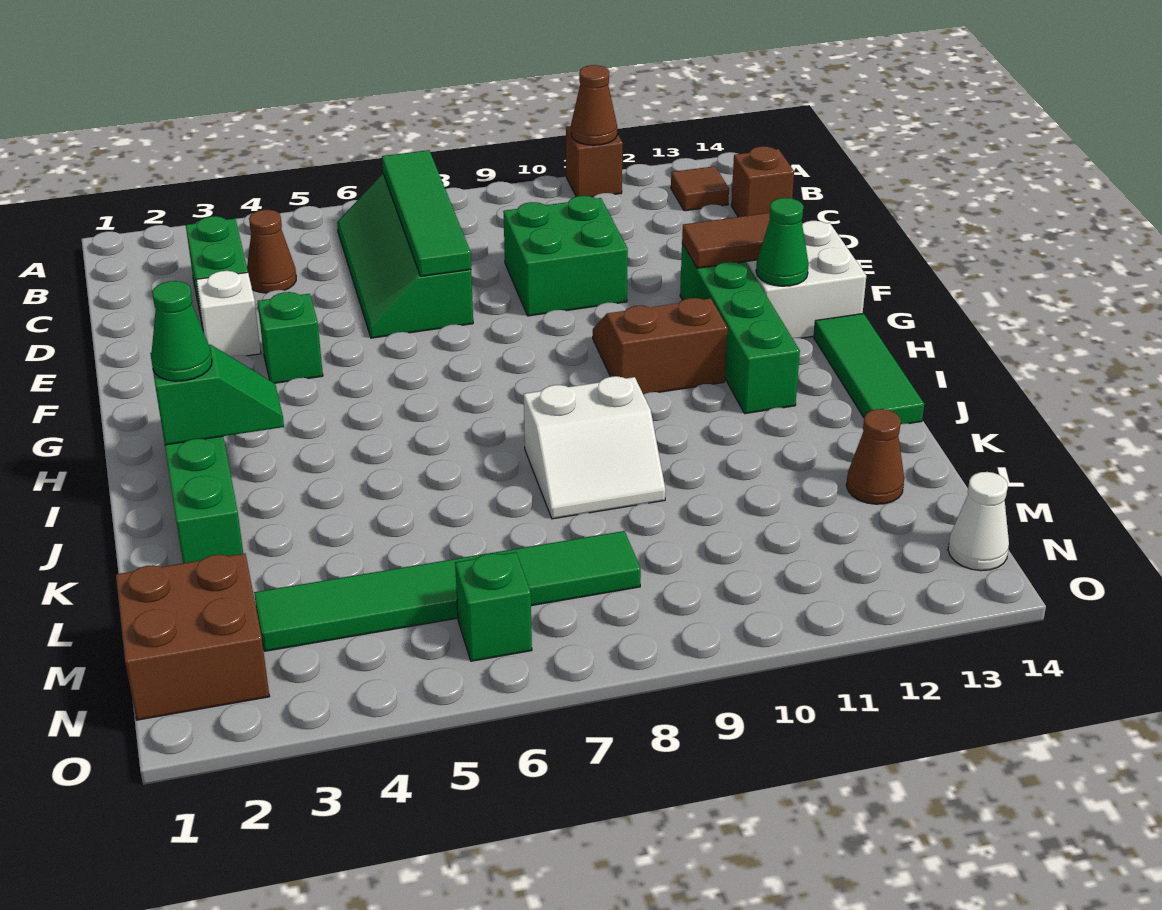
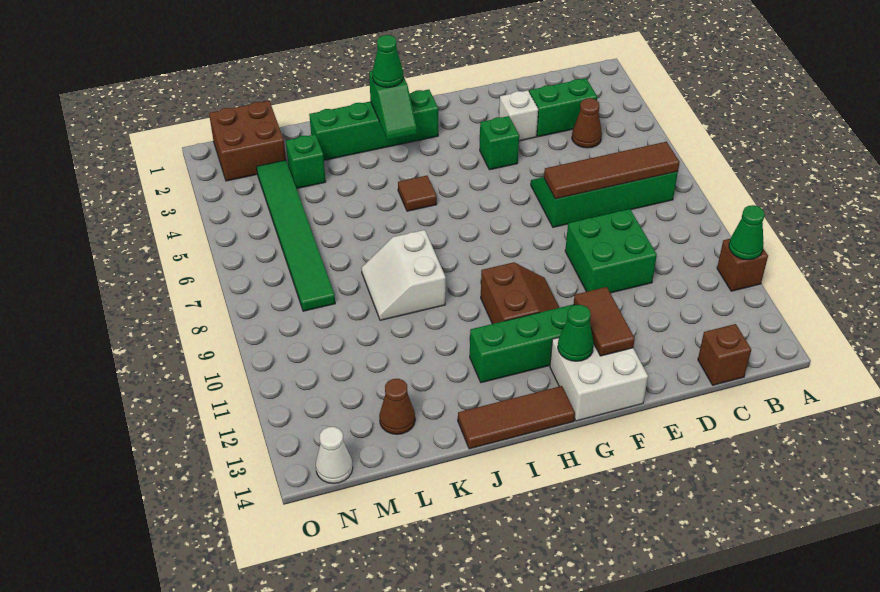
brown cone A11 level 2 -> green cone A11 level 2
green tile B7:E7 level 2 -> brown tile B7:E7 level 2
brown tile B13 level 1 -> brown tile I5 level 1
green tile H14:J14 level 1 -> brown tile H14:J14 level 1
green brick N6 level 1 -> green brick L3 level 1

